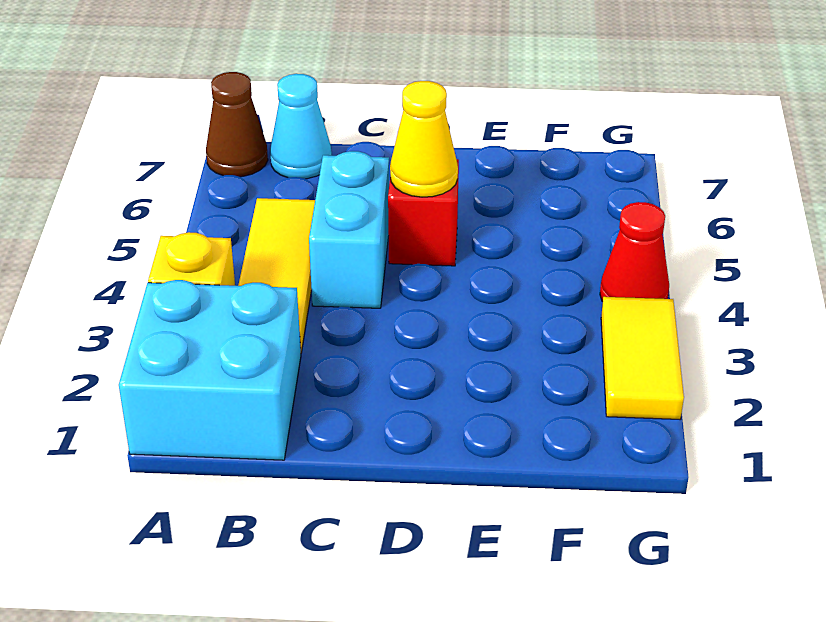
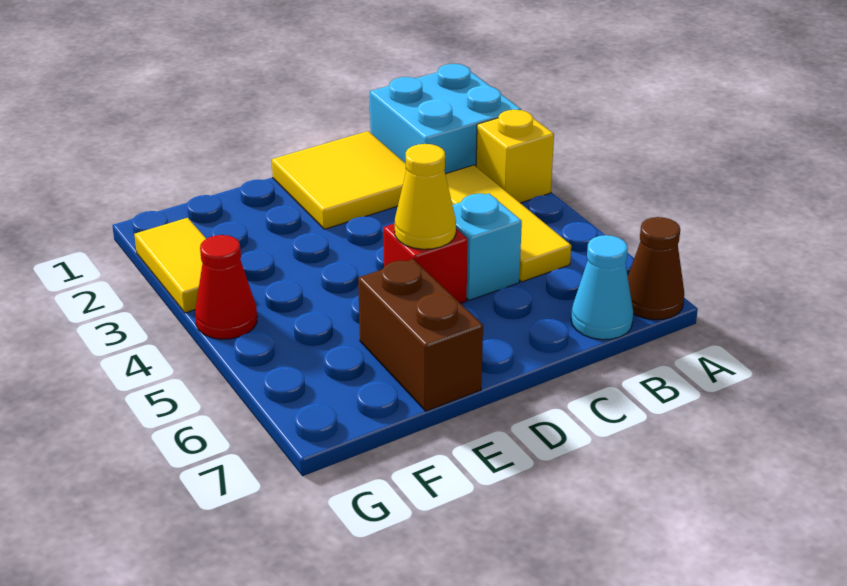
none -> yellow tile C1:D2 level 1
cyan brick C4:C5 level 1 -> cyan brick C5 level 1
none -> brown brick E6:E7 level 1

